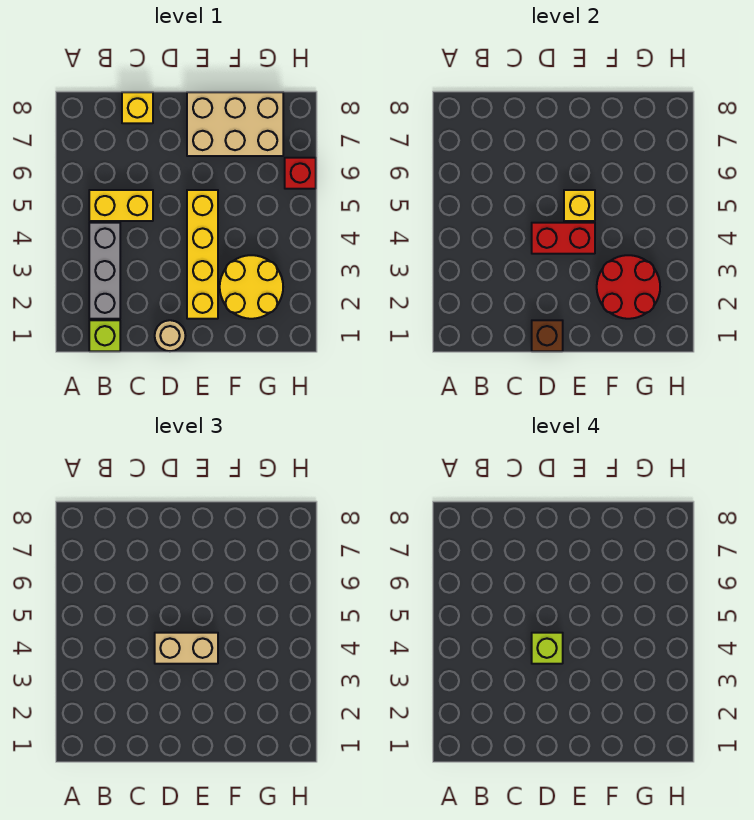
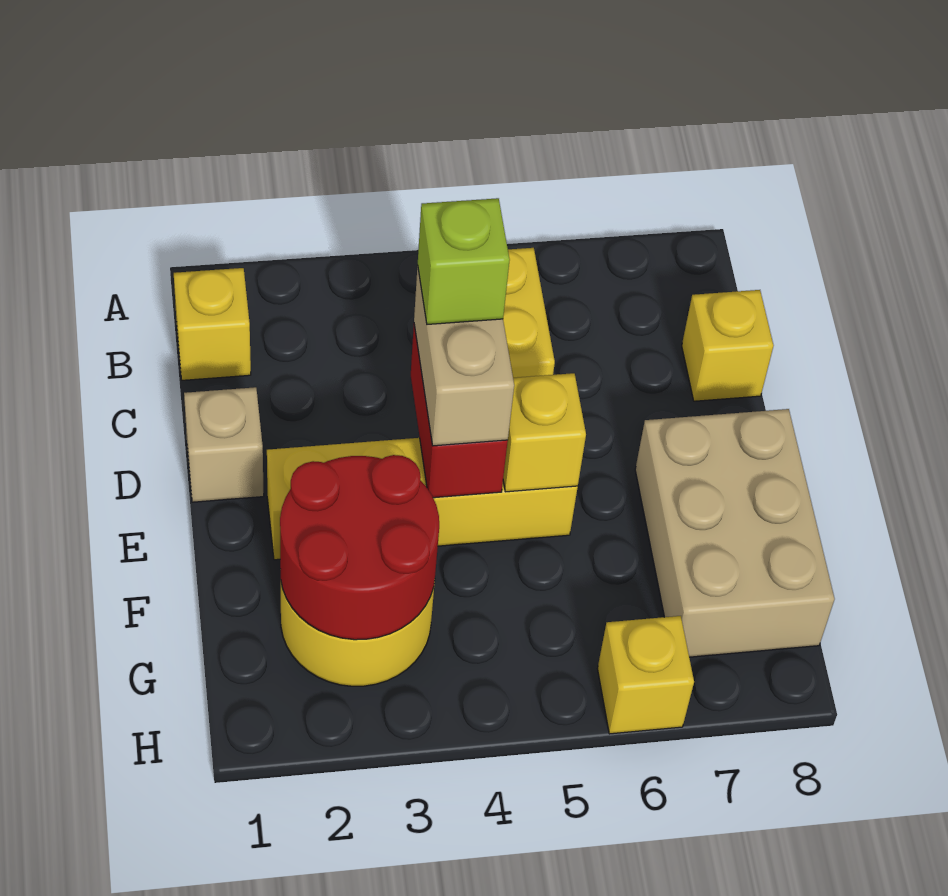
lime brick B1 level 1 -> yellow brick B1 level 1
grey brick B2:B4 level 1 -> none
tan round brick D1 level 1 -> tan brick D1 level 1
brown brick D1 level 2 -> none
red brick H6 level 1 -> yellow brick H6 level 1

